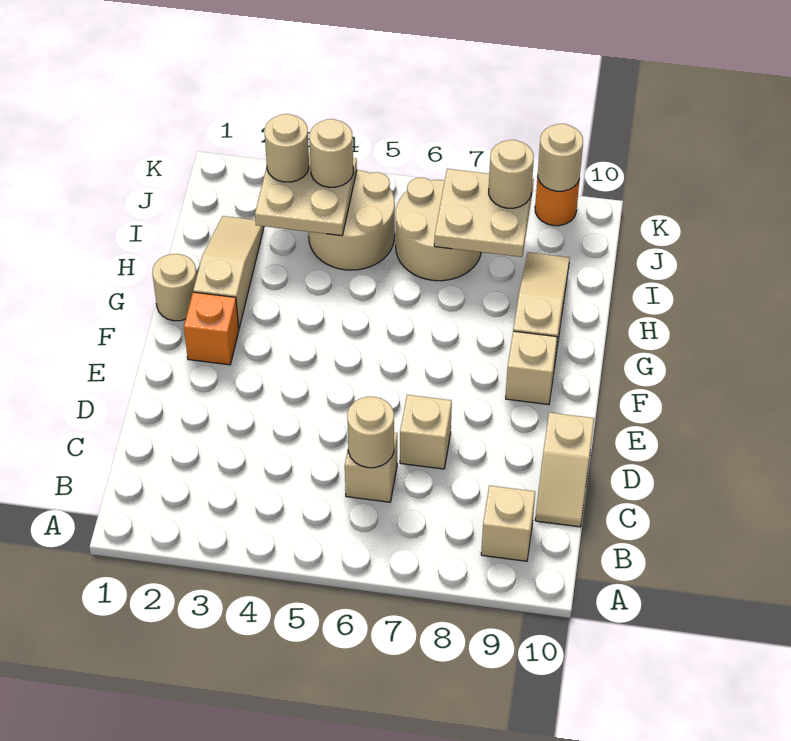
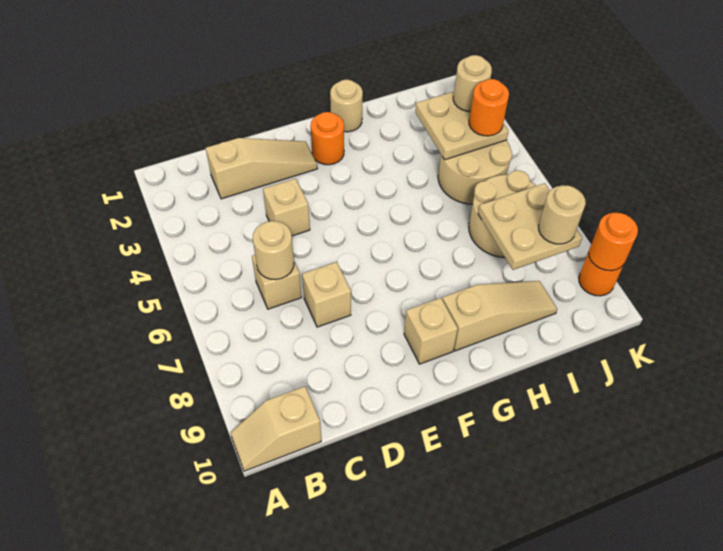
tan brick B9 level 1 -> tan brick D4 level 1
tan slope C10:D10 level 1 top D -> tan slope A10:B10 level 1 top B
orange brick F2 level 1 -> orange round brick F2 level 1
tan slope G2:I2 level 1 top G -> tan slope C2:E2 level 1 top C
tan round brick J4 level 3 -> orange round brick J4 level 3
tan round brick K9 level 2 -> orange round brick K9 level 2

